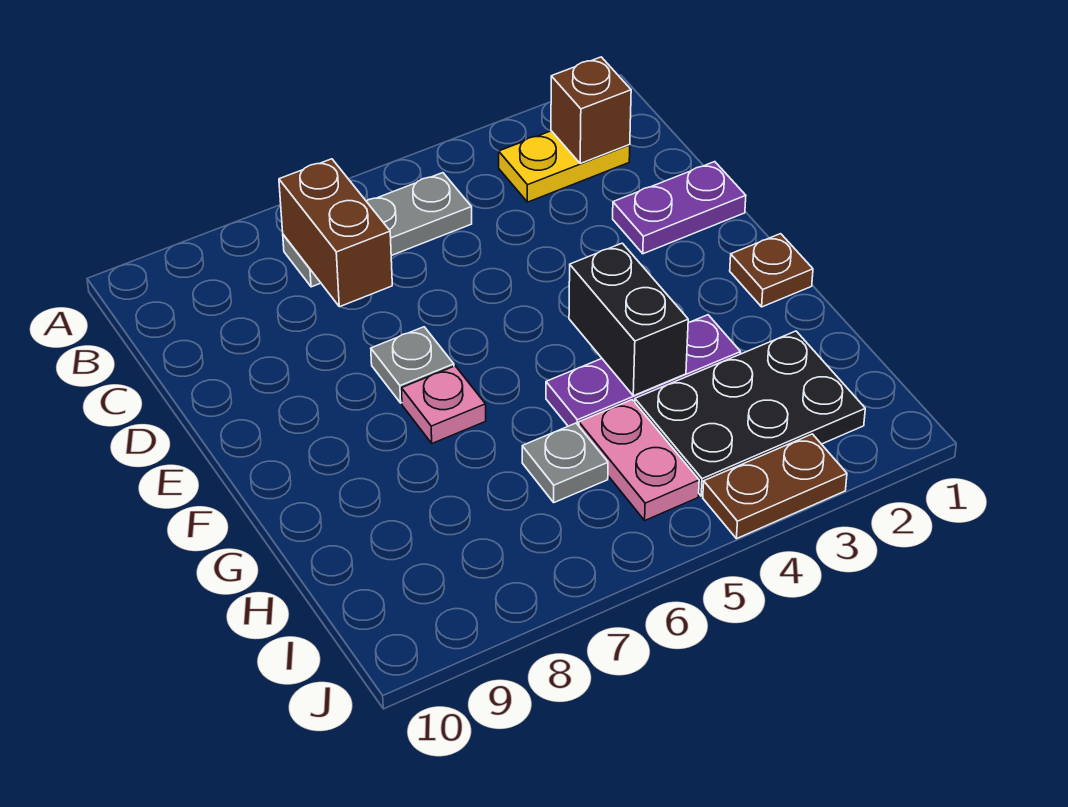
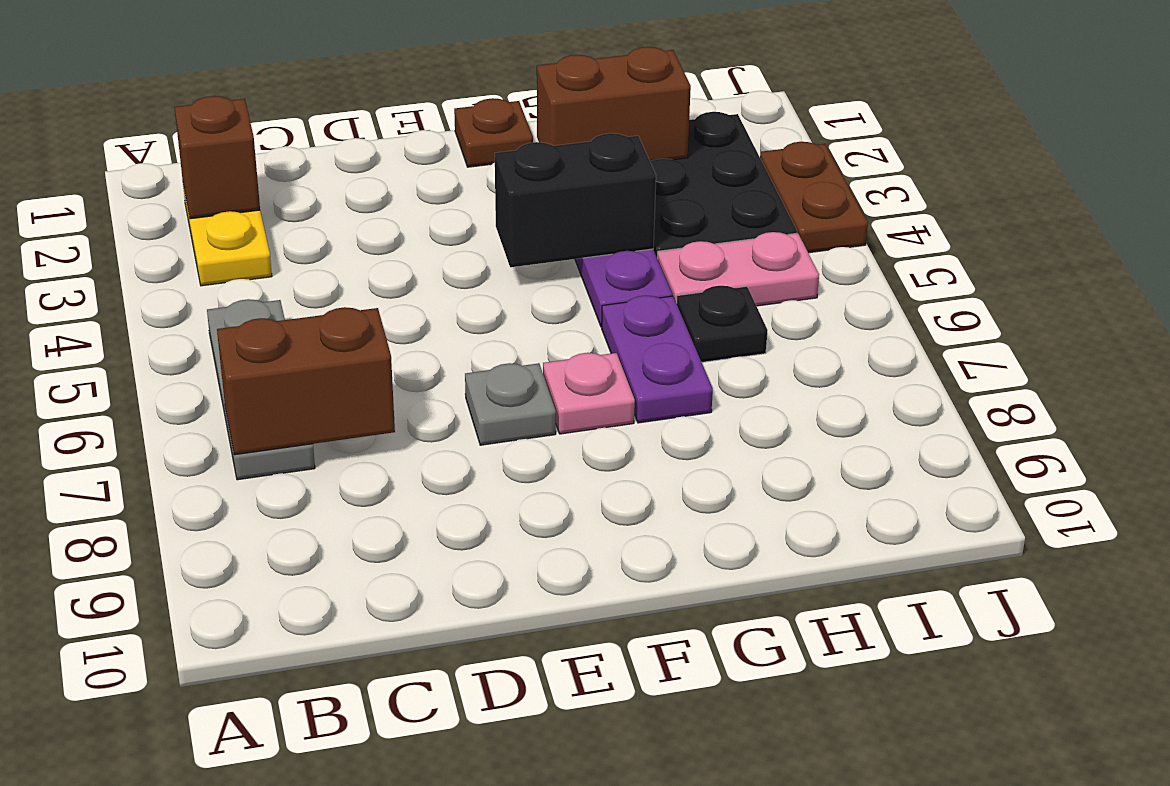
purple plate D1:D2 level 1 -> purple plate G6:G7 level 1
none -> brown brick G2:H2 level 2
grey plate H6 level 1 -> black plate H6 level 1

